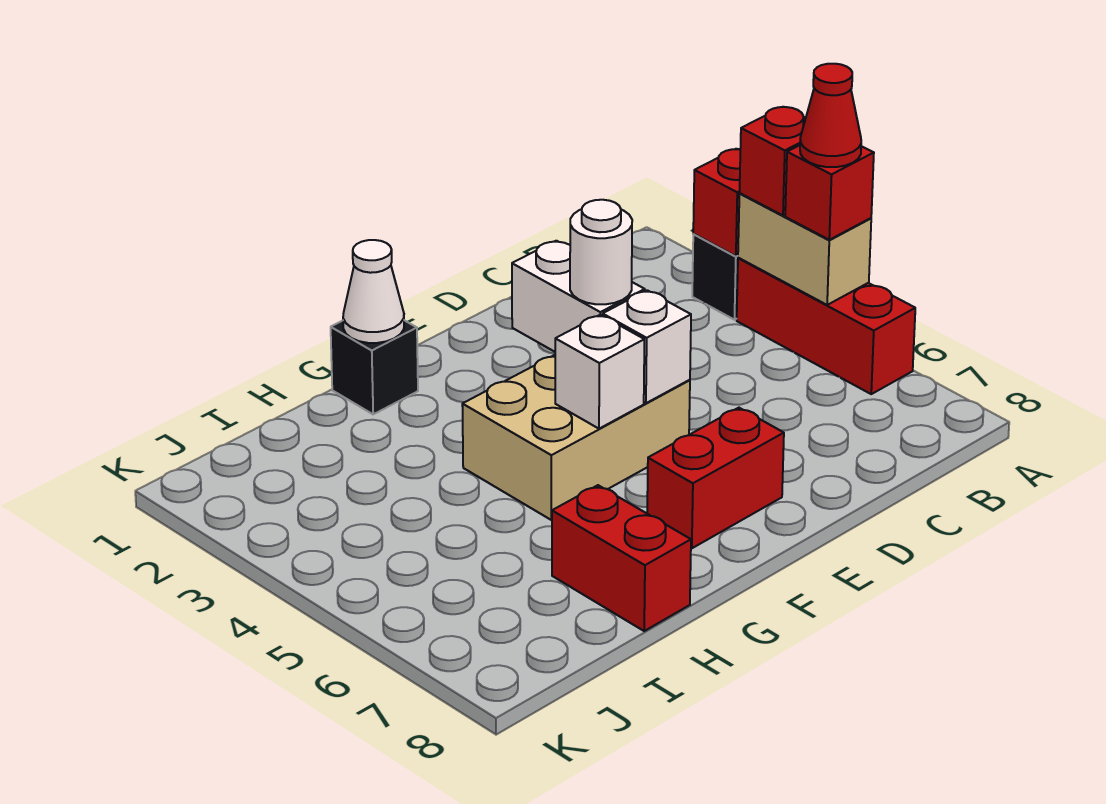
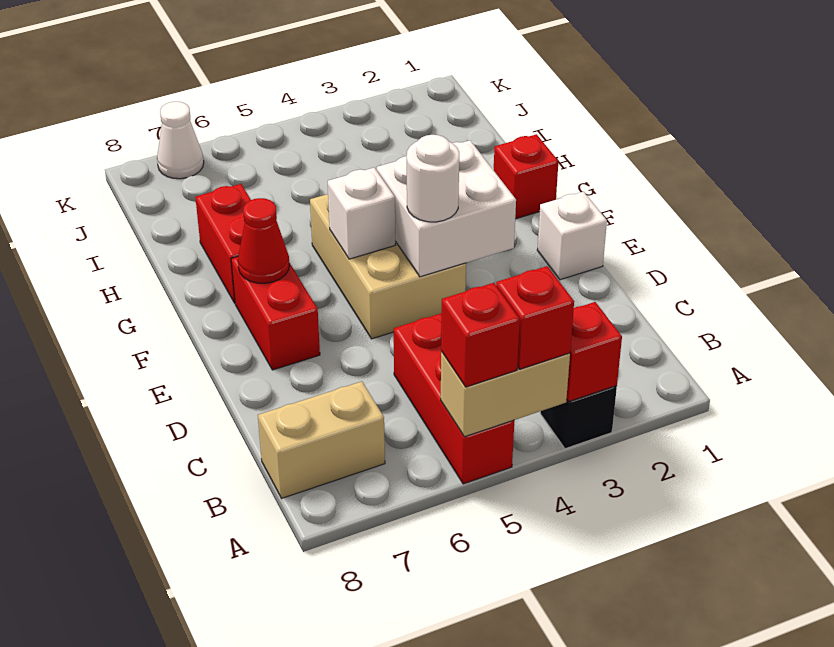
red brick A4:A6 level 1 -> red brick A5:C5 level 1
red cone A5 level 4 -> red cone F7 level 2
none -> tan brick B7:B8 level 1
white brick E3:E4 level 2 -> white brick E3:F4 level 2
white brick E5 level 2 -> white brick E1 level 1
black brick G1 level 1 -> red brick G1 level 1
white cone G1 level 2 -> white cone K7 level 1
red brick H7:H8 level 1 -> red brick G7:H7 level 1

